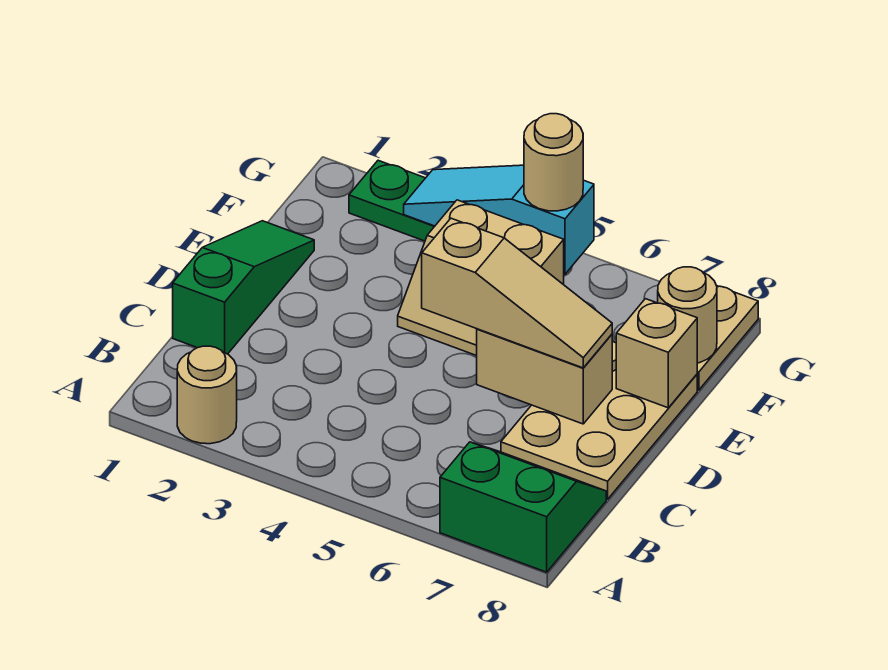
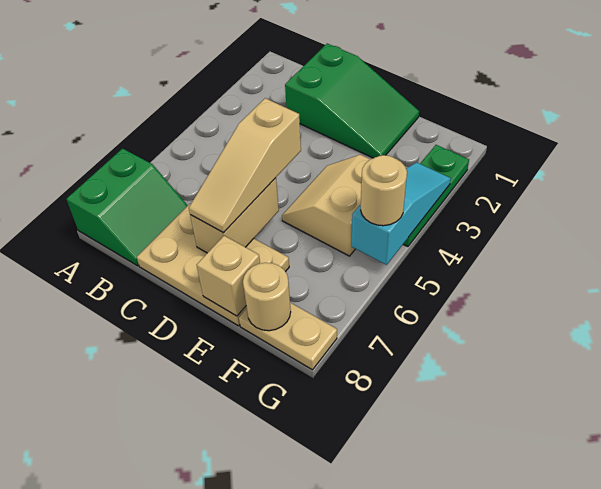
tan round brick A2 level 1 -> none
green slope C1:E1 level 1 top C -> green slope C1:E2 level 1 top C

